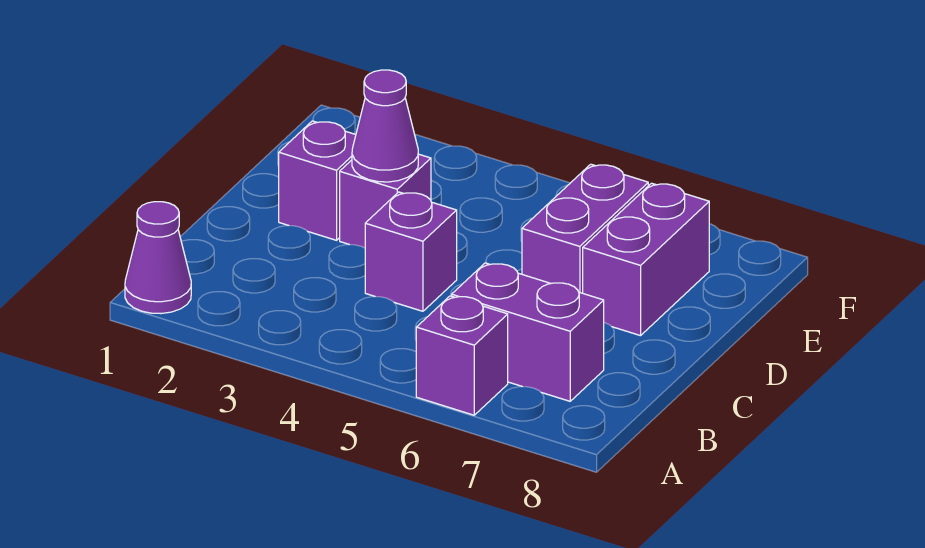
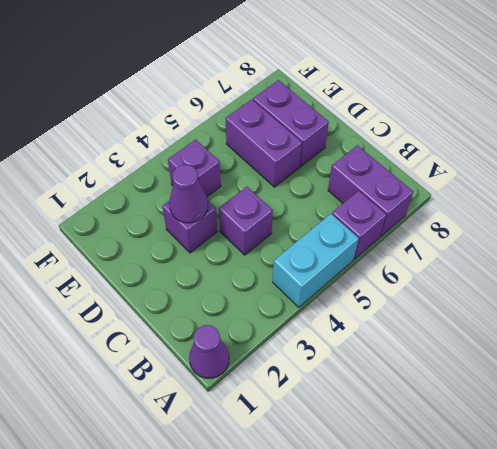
none -> cyan brick A4:A5 level 1
purple brick B6:B7 level 1 -> purple brick A7:B7 level 1
purple brick D2 level 1 -> purple brick E4 level 1

